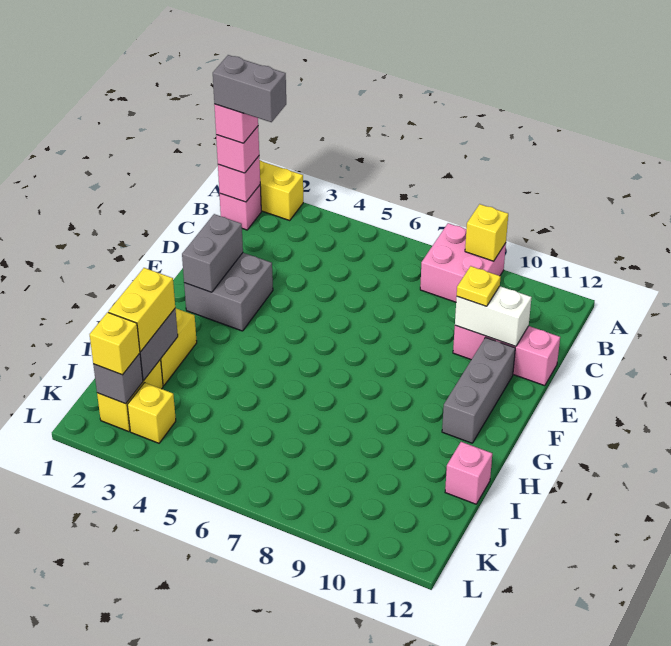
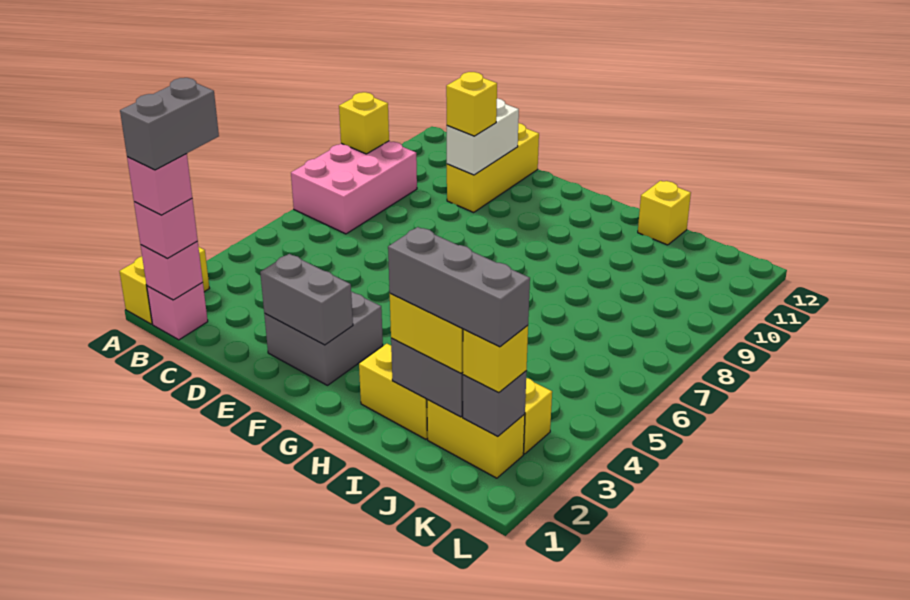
pink brick A8:B9 level 1 -> pink brick A7:B9 level 1
pink brick D10:D12 level 1 -> yellow brick D10:D12 level 1
yellow plate D10 level 3 -> yellow brick D10 level 3
grey brick E11:G11 level 1 -> grey brick I2:K2 level 4
pink brick I12 level 1 -> yellow brick I12 level 1

